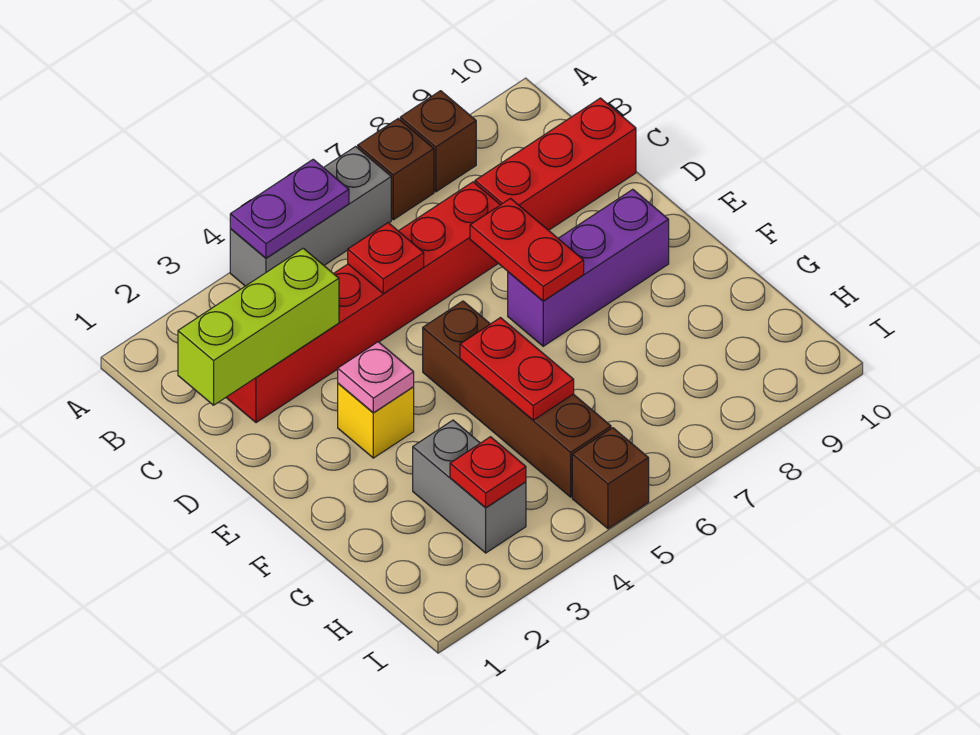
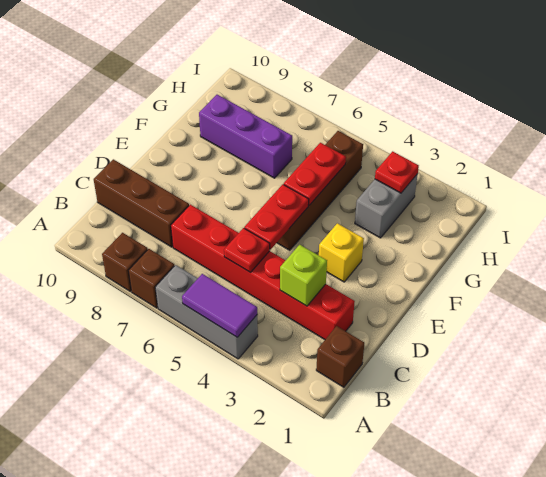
purple plate A4:A5 level 2 -> purple tile A4:A5 level 2
lime brick C1:C3 level 2 -> lime brick C3 level 2
red brick C8:C10 level 1 -> brown brick C8:C10 level 1
red plate D7:E7 level 2 -> red plate D5:E5 level 2
pink plate E3 level 2 -> none
purple brick E7:E9 level 1 -> purple brick G7:G9 level 1
brown brick I5 level 1 -> brown brick B1 level 1

